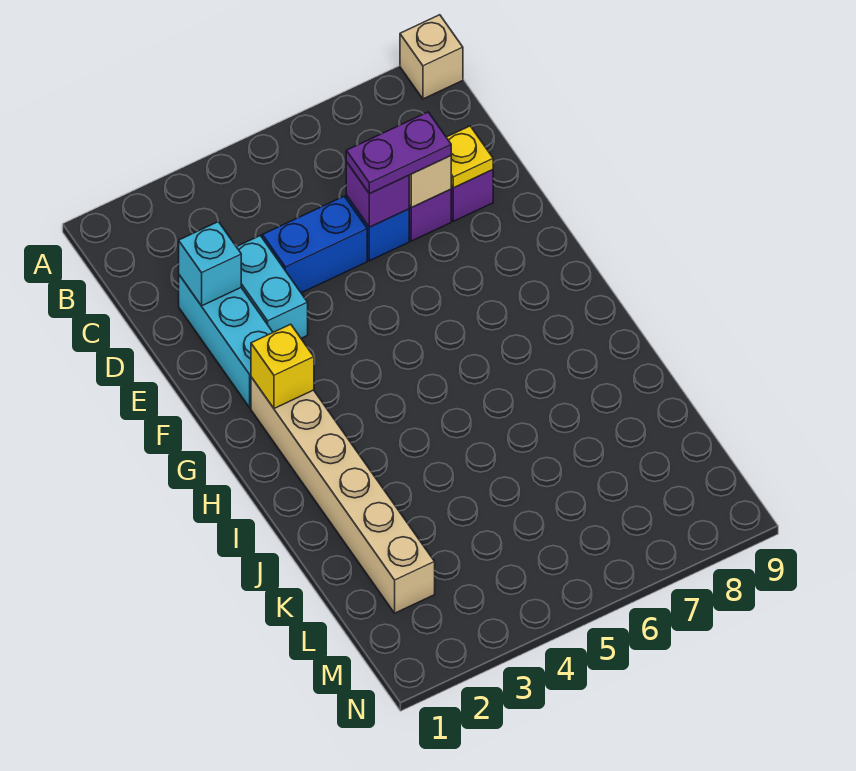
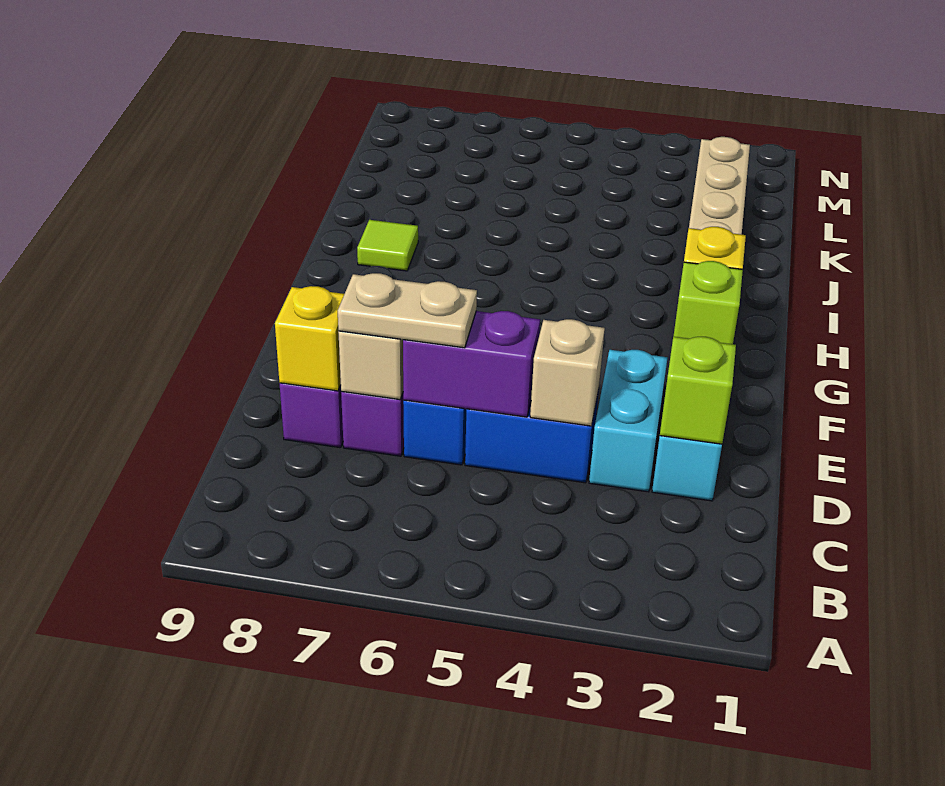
tan brick A9 level 1 -> tan brick D4 level 2
cyan brick D2 level 2 -> lime brick D2 level 2
purple brick D6 level 2 -> purple brick D5:D6 level 2
purple plate D6:D7 level 3 -> tan plate D6:D7 level 3
yellow plate D8 level 2 -> yellow brick D8 level 2
none -> lime brick F2 level 2
none -> lime tile I8 level 1

